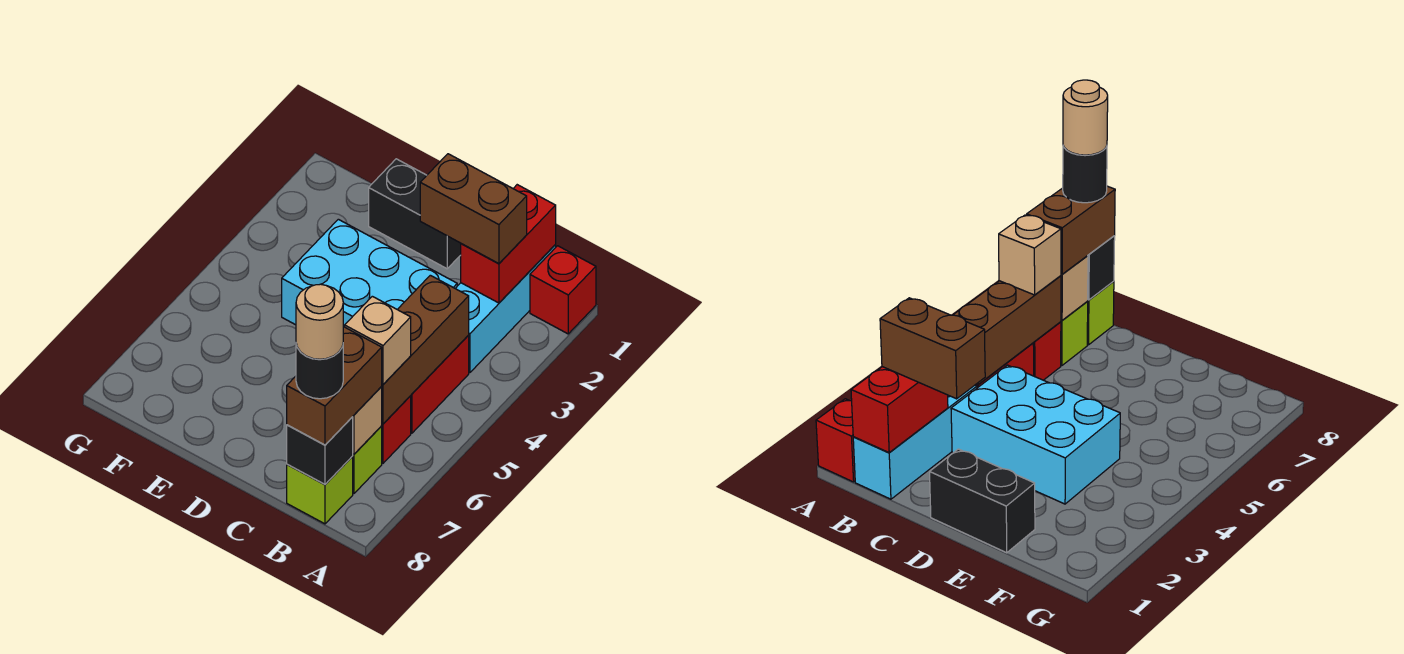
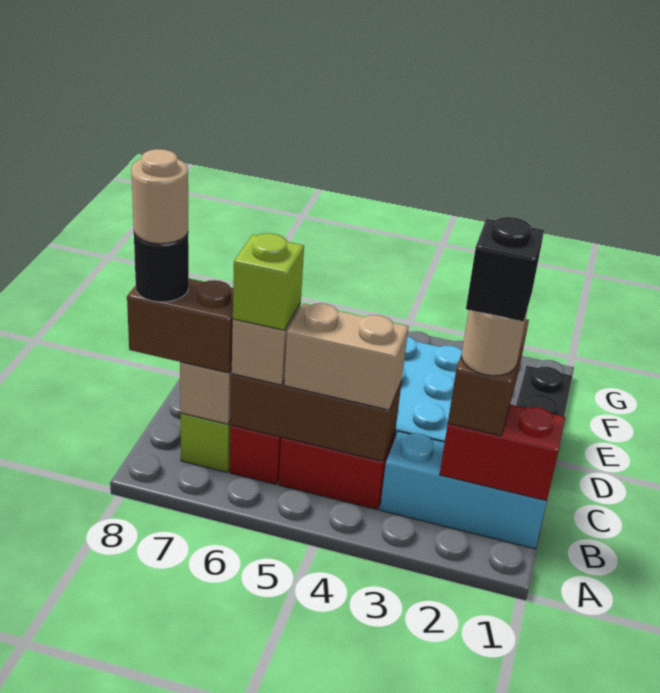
red brick A1 level 1 -> none
none -> tan round brick B2 level 4
none -> tan brick B4:B5 level 3
lime brick B8 level 1 -> lime brick B6 level 4
black brick B8 level 2 -> black brick B2 level 5

